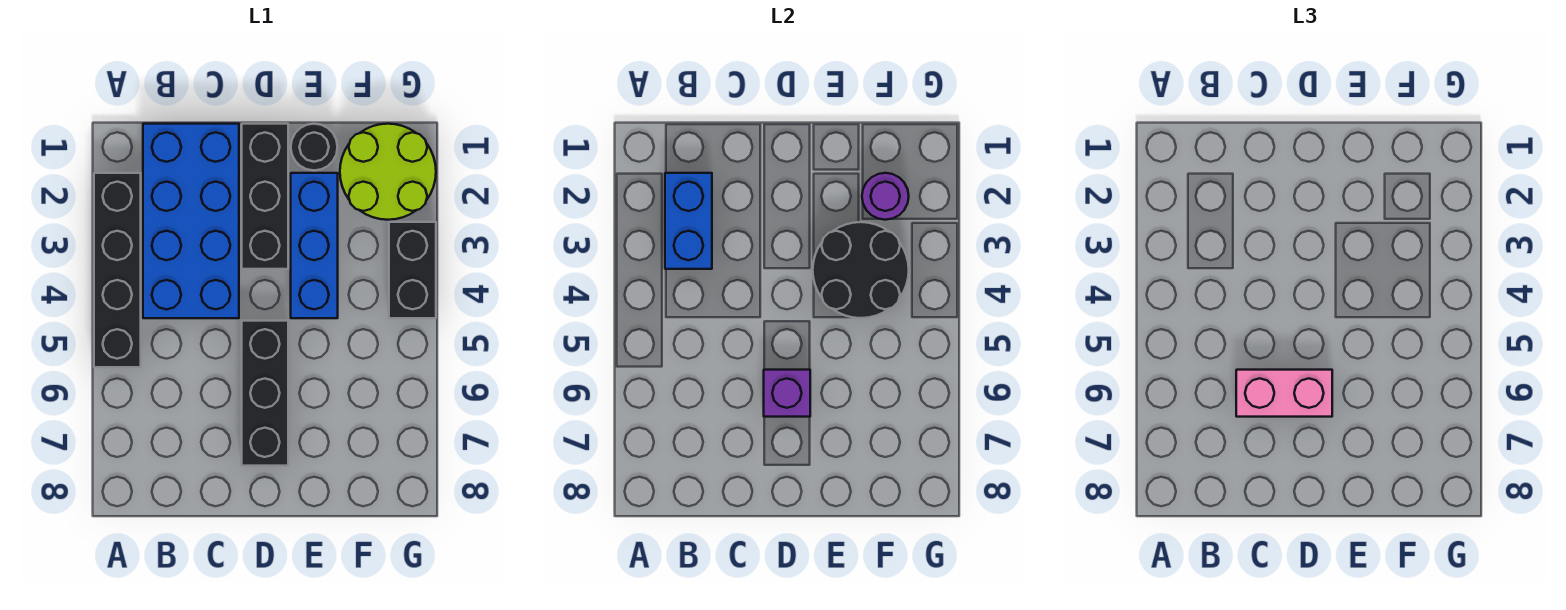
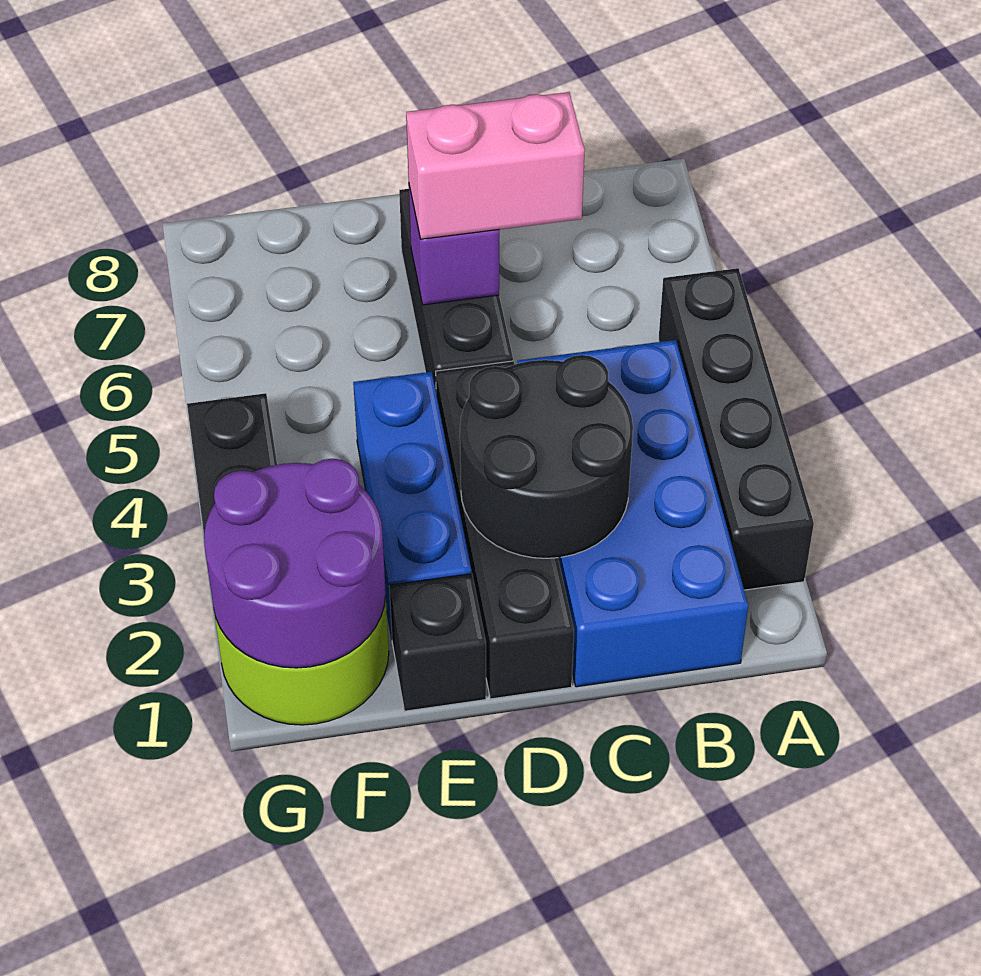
blue brick B2:B3 level 2 -> none
black brick D1:D3 level 1 -> black brick D1:D4 level 1
black round brick E1 level 1 -> black brick E1 level 1
black round brick E3:F4 level 2 -> black round brick C2:D3 level 2
purple round brick F2 level 2 -> purple round brick F1:G2 level 2

